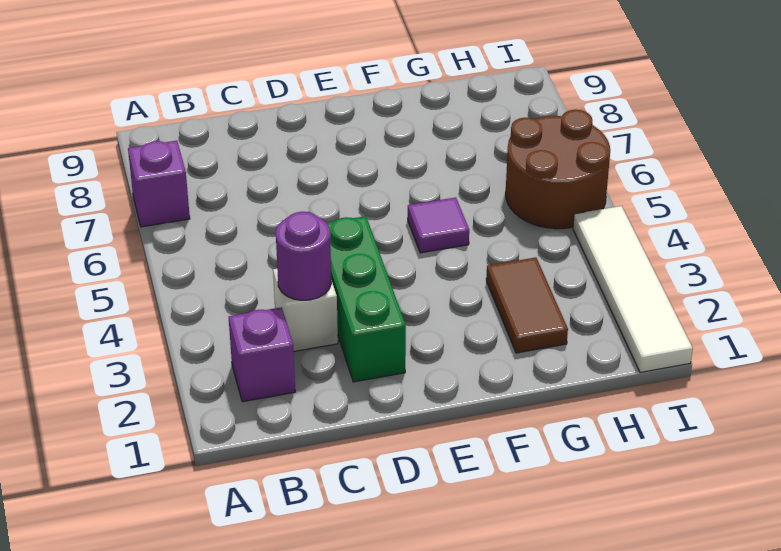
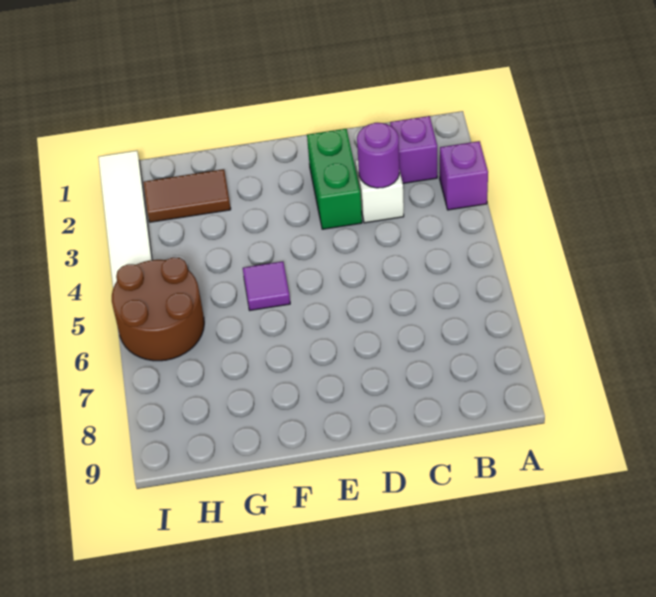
purple brick A7 level 1 -> purple brick A3 level 1
green brick D2:D4 level 1 -> green brick D2:D3 level 1
brown tile G2:G3 level 1 -> brown tile G2:H2 level 1

